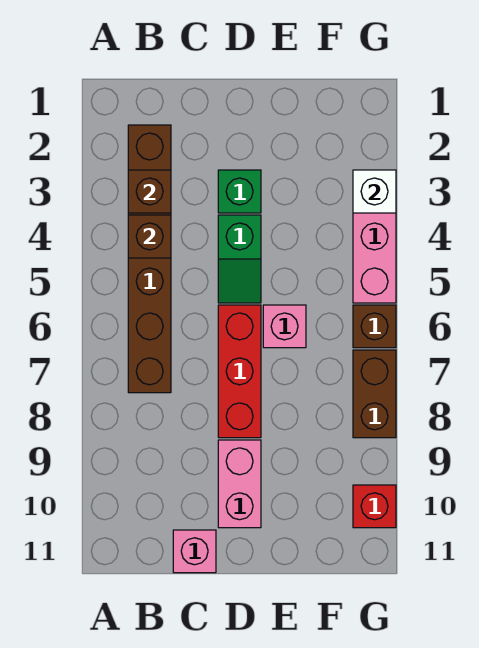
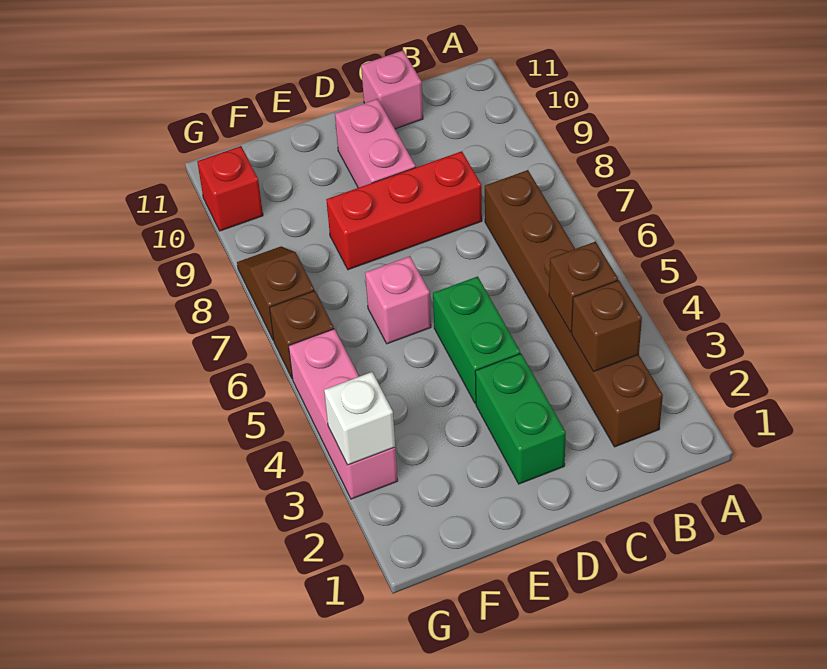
green brick D3 level 1 -> green brick D2:D3 level 1
green slope D4:D5 level 1 top 4 -> green brick D4:D5 level 1
red brick D6:D8 level 1 -> red brick C8:E8 level 1
brown brick G7:G8 level 1 -> brown slope G7:G8 level 1 top 7

